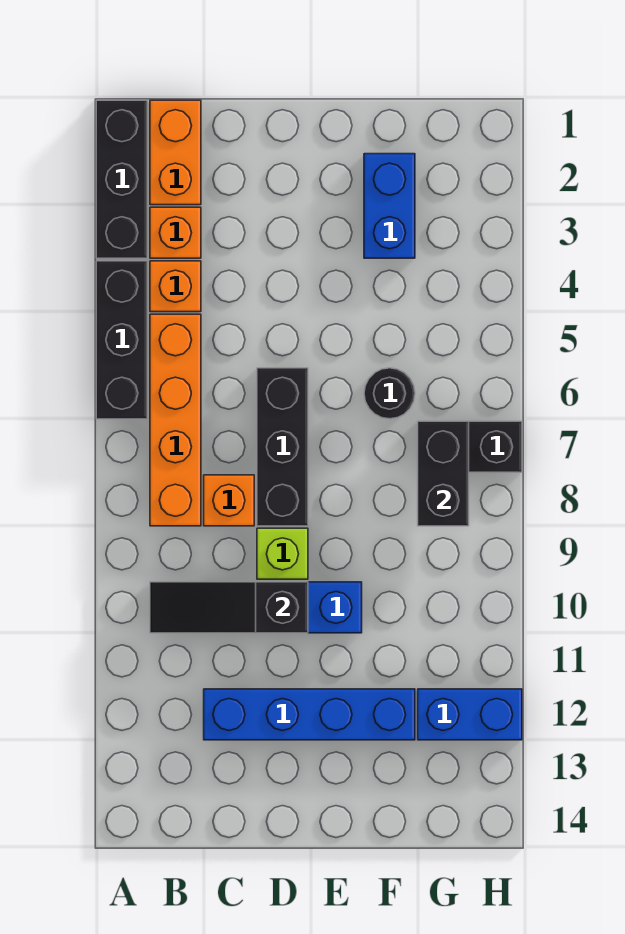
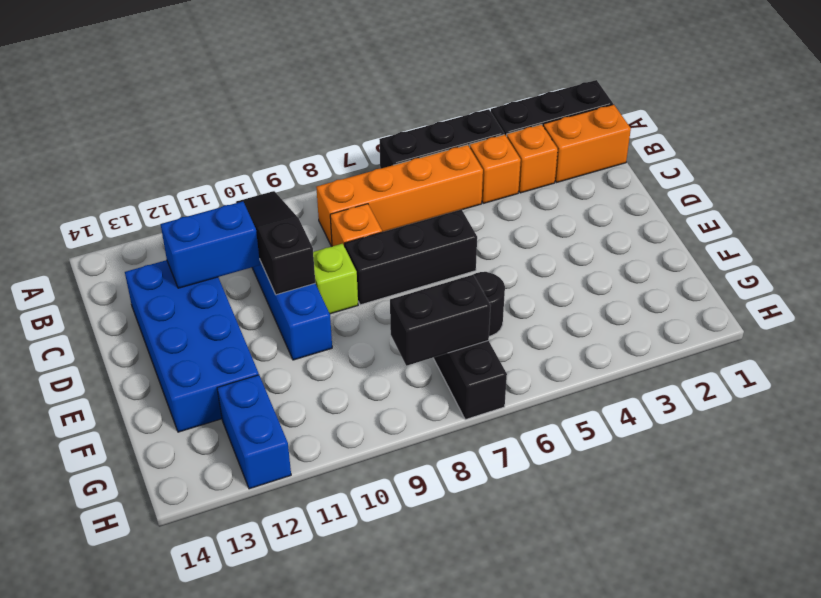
blue brick C12:F12 level 1 -> blue brick C12:F13 level 1
blue brick F2:F3 level 1 -> blue brick C11:C12 level 2

